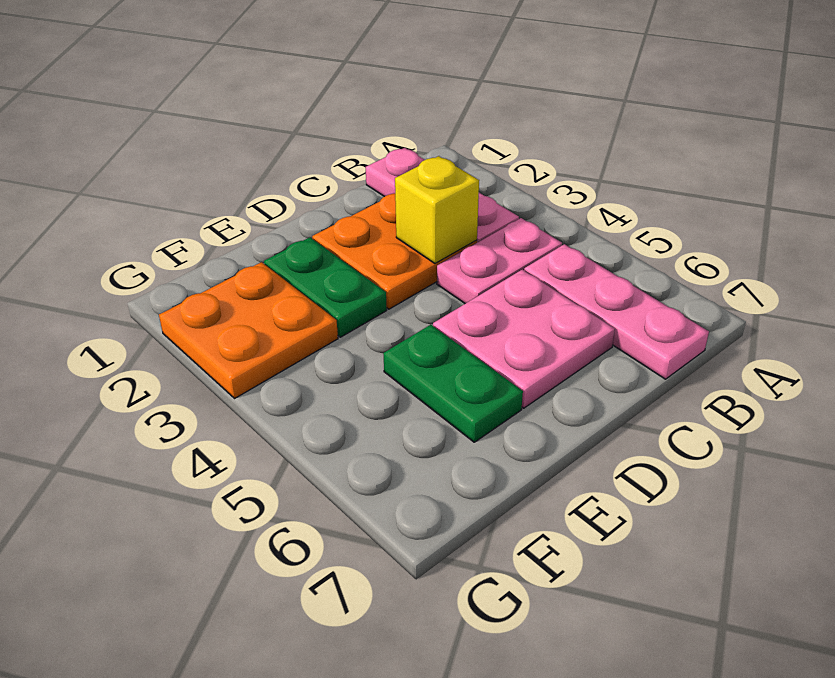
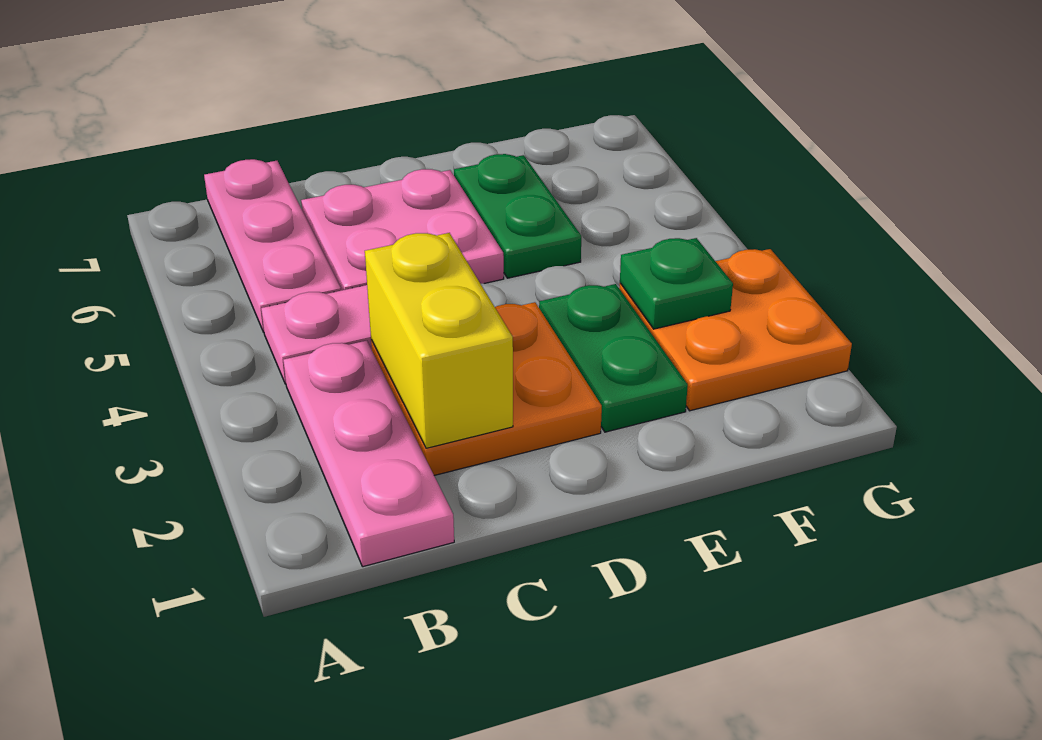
yellow brick C3 level 2 -> yellow brick C2:C3 level 2
none -> green plate F3 level 2

